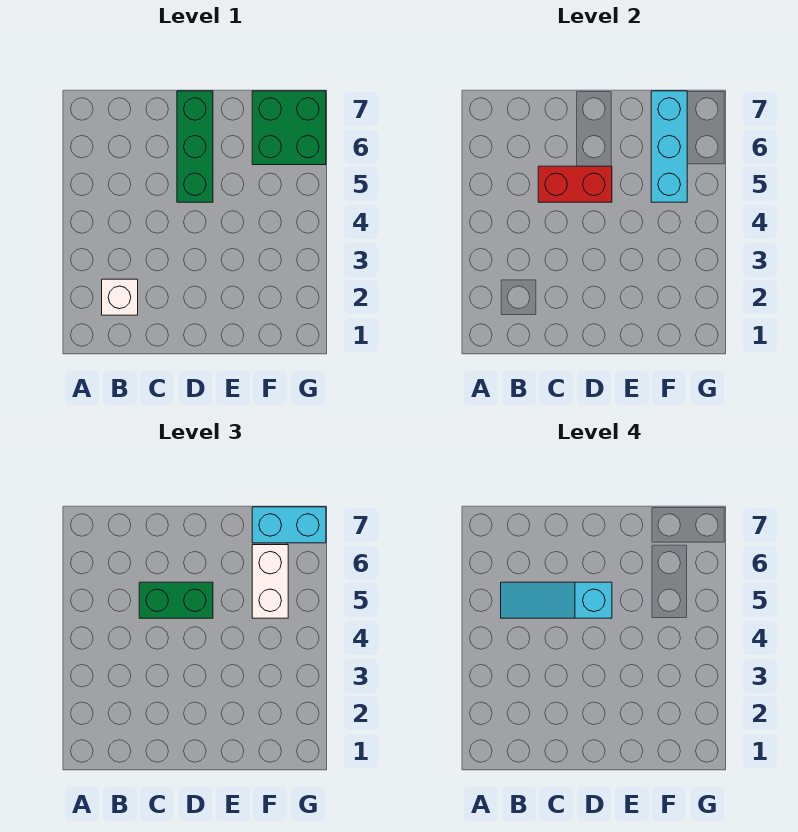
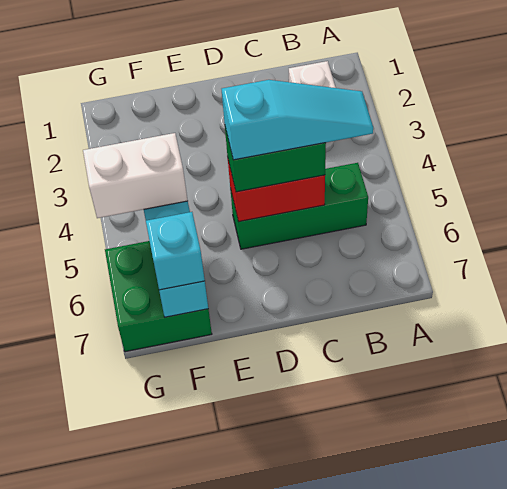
green brick D5:D7 level 1 -> green brick B5:D5 level 1
white brick F5:F6 level 3 -> white brick F5:G5 level 3
cyan brick F7:G7 level 3 -> cyan brick F7 level 3

